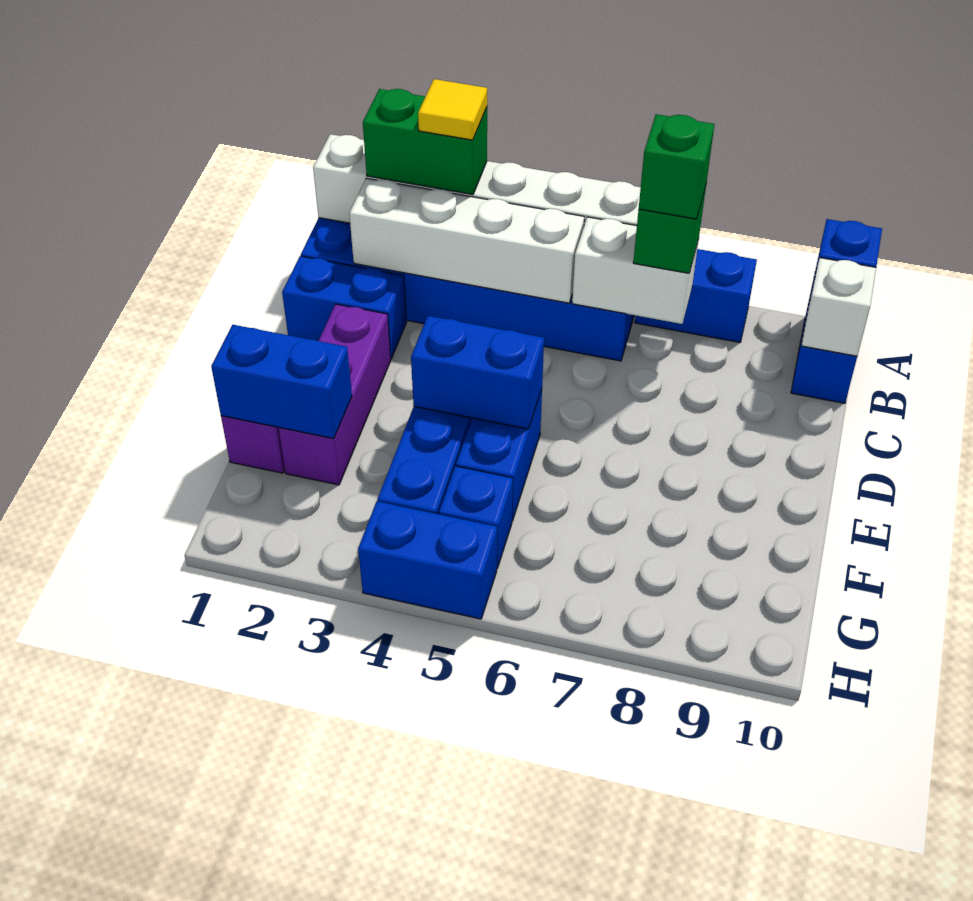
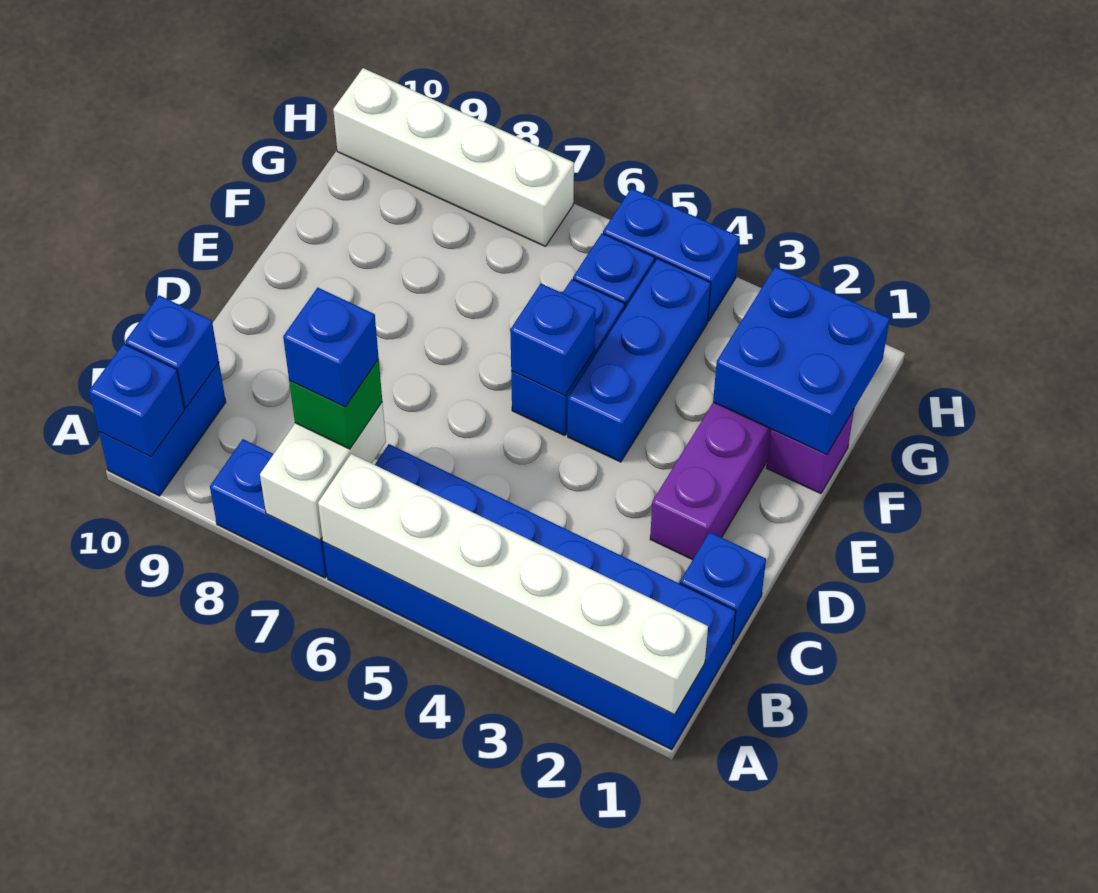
green brick A2:A3 level 3 -> none
yellow tile A3 level 4 -> none
white brick B2:B5 level 2 -> white brick H7:H10 level 1
white brick B6:B7 level 2 -> white brick A7:B7 level 2
green brick B7 level 4 -> blue brick B7 level 4
white brick B10 level 2 -> blue brick B10 level 2
blue brick C1:C2 level 1 -> blue brick C1 level 1
blue brick E4:E5 level 2 -> blue brick E5 level 2
blue brick F1:F2 level 2 -> blue brick F1:G2 level 2

